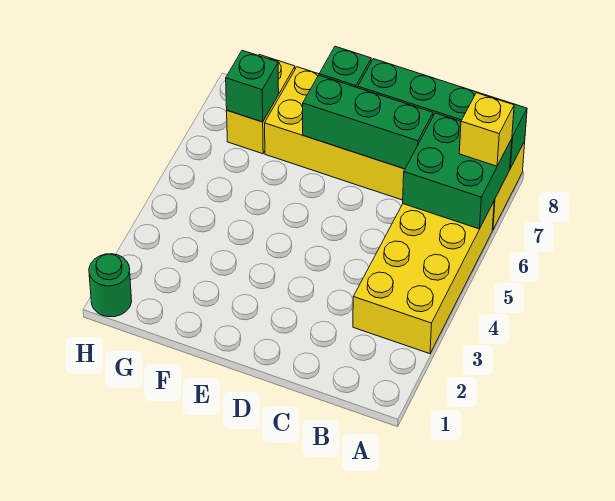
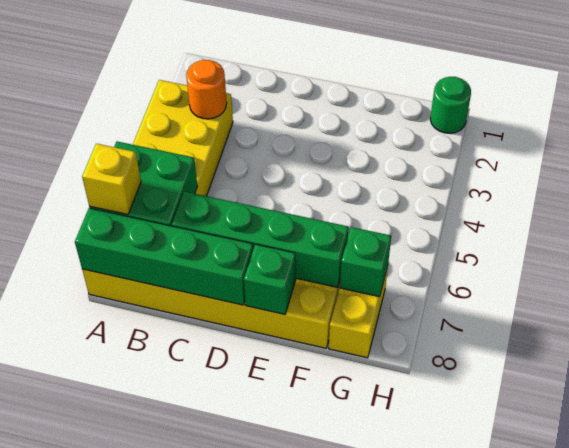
none -> orange round brick B3 level 2
green brick C7:E7 level 2 -> green brick C7:F7 level 2

